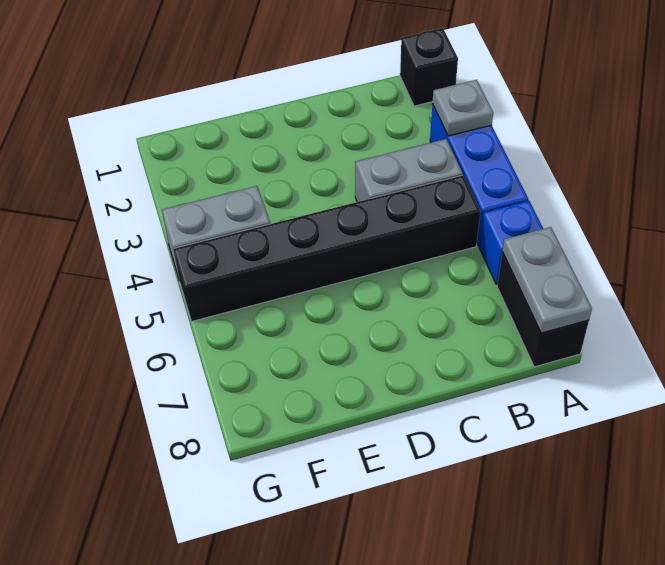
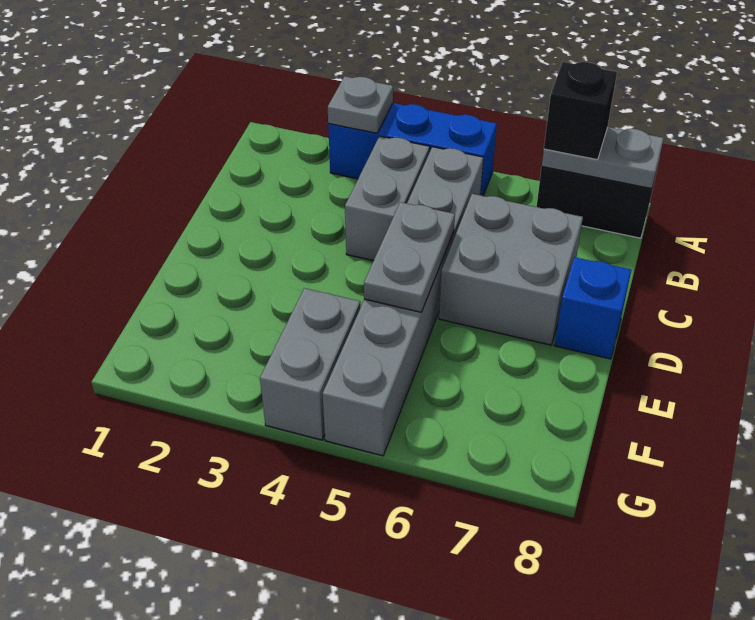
black brick A1 level 1 -> black brick A7 level 3
blue brick A6 level 1 -> blue brick D8 level 1
black brick B5:G5 level 1 -> grey brick B5:G5 level 1
none -> grey brick C6:D7 level 1
none -> grey plate D5:E5 level 2

